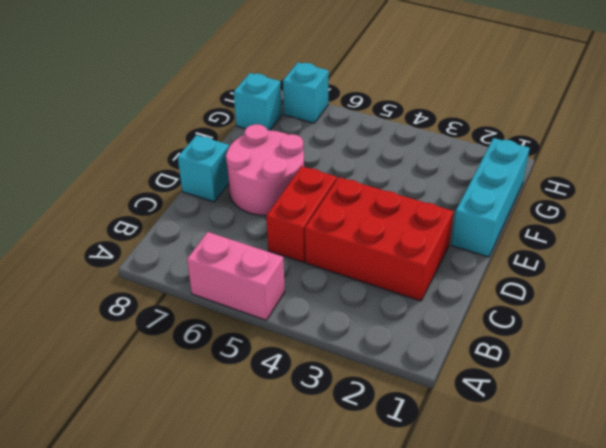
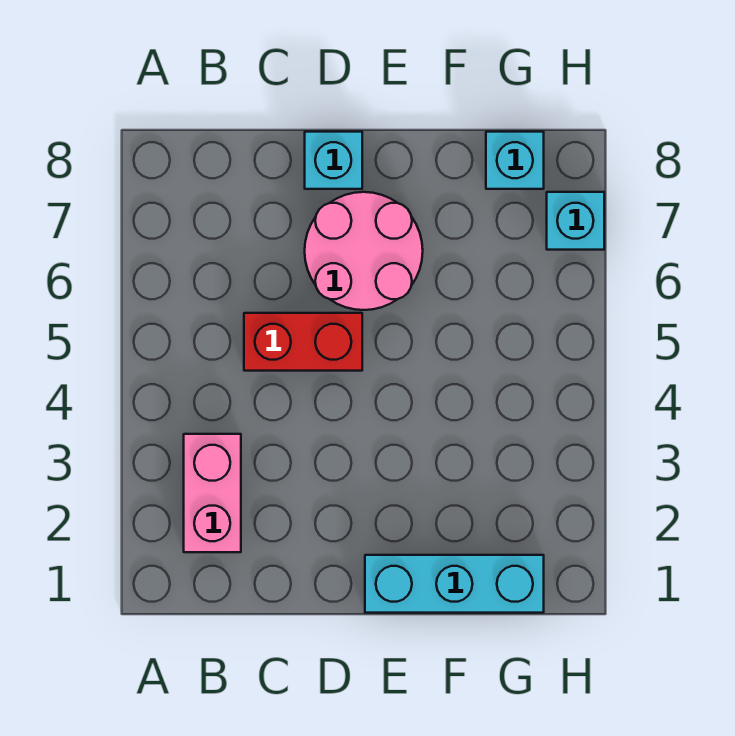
pink brick A5:A6 level 1 -> pink brick B2:B3 level 1
red brick C2:D4 level 1 -> none

